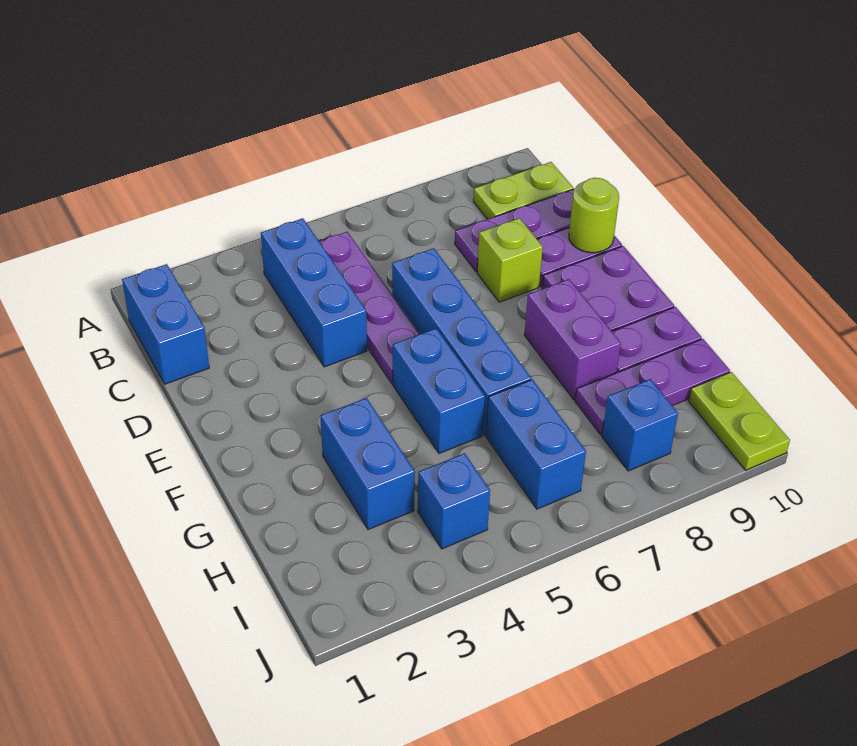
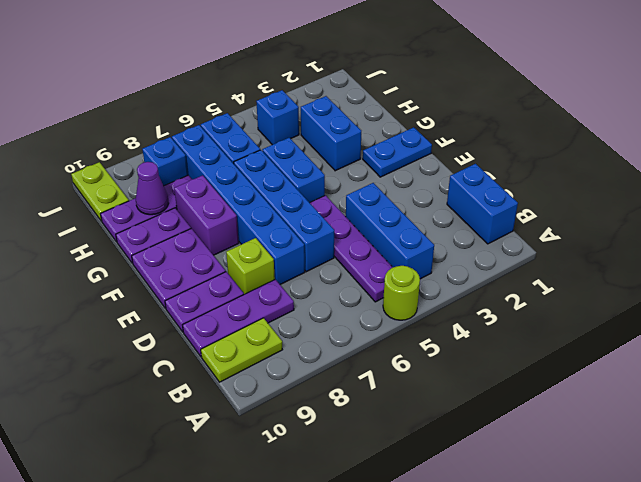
none -> blue brick D7:I7 level 1
lime round brick D10 level 2 -> lime round brick A5 level 1
none -> blue plate F1:F2 level 1
none -> purple cone H9 level 2

